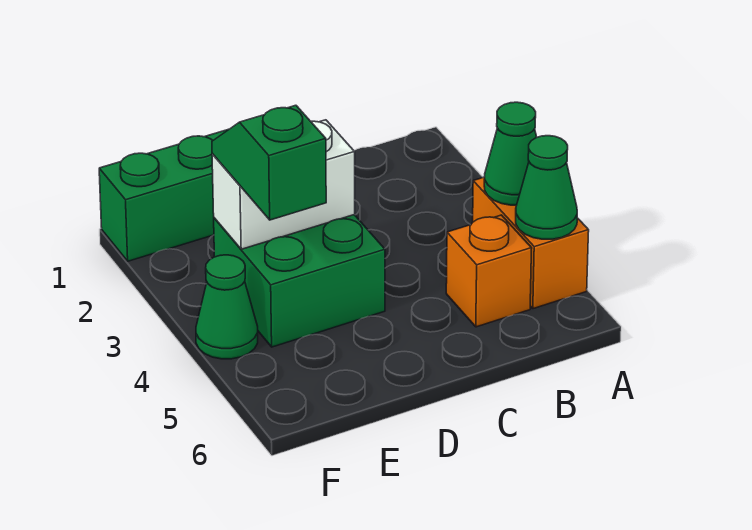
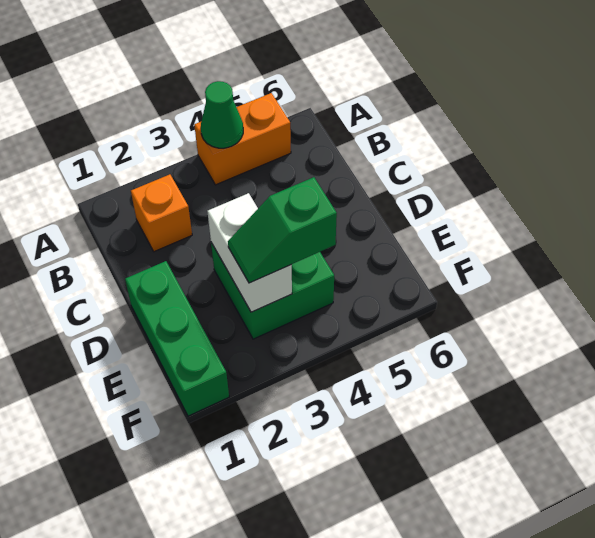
green cone A5 level 2 -> none
orange brick B5 level 1 -> orange brick B2 level 1
green cone F4 level 1 -> none

